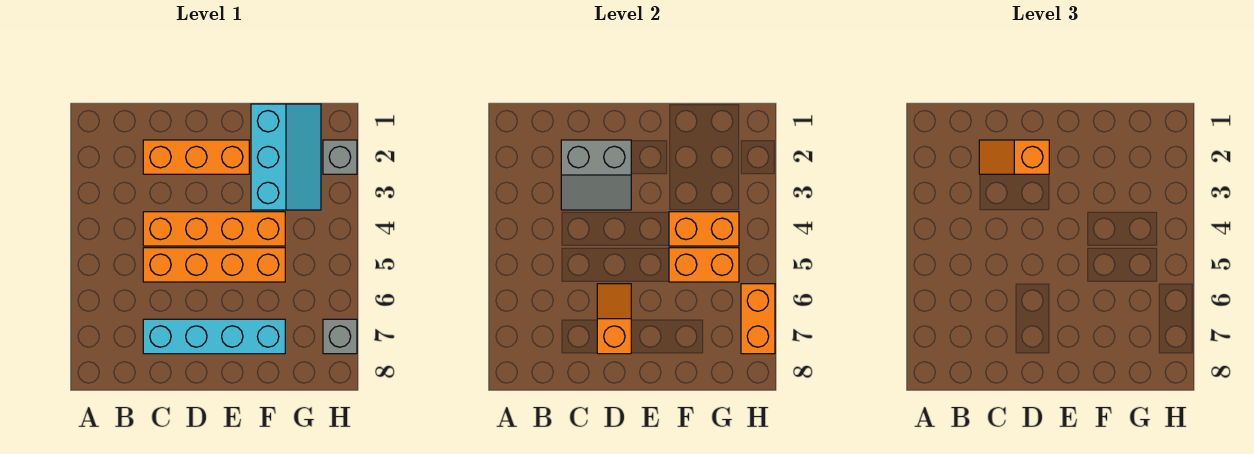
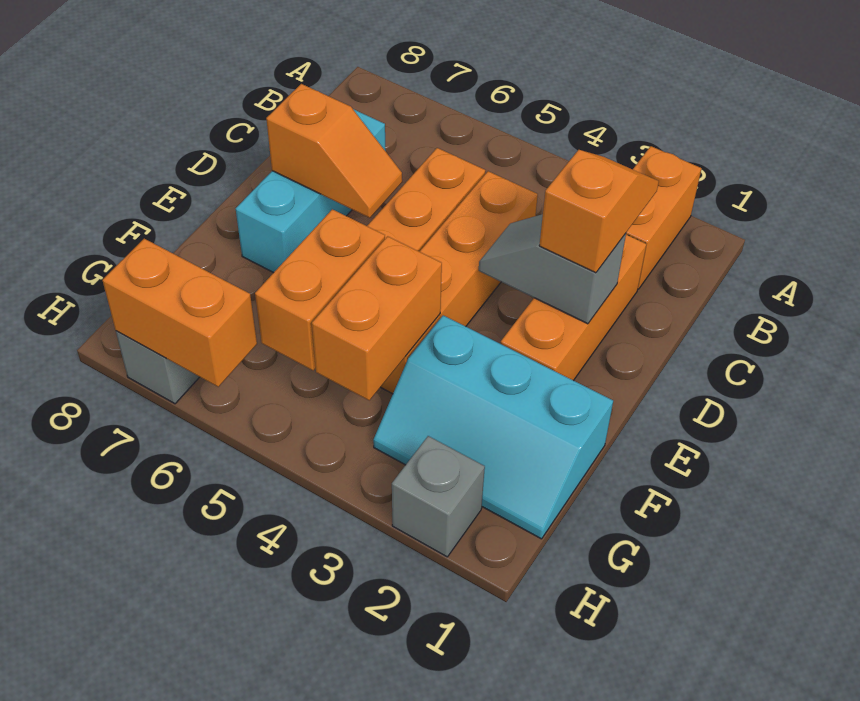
none -> orange brick A2:B2 level 1
grey slope C2:D3 level 2 top 2 -> grey slope D2:D3 level 2 top 2
cyan brick C7:F7 level 1 -> cyan brick C7:E7 level 1

